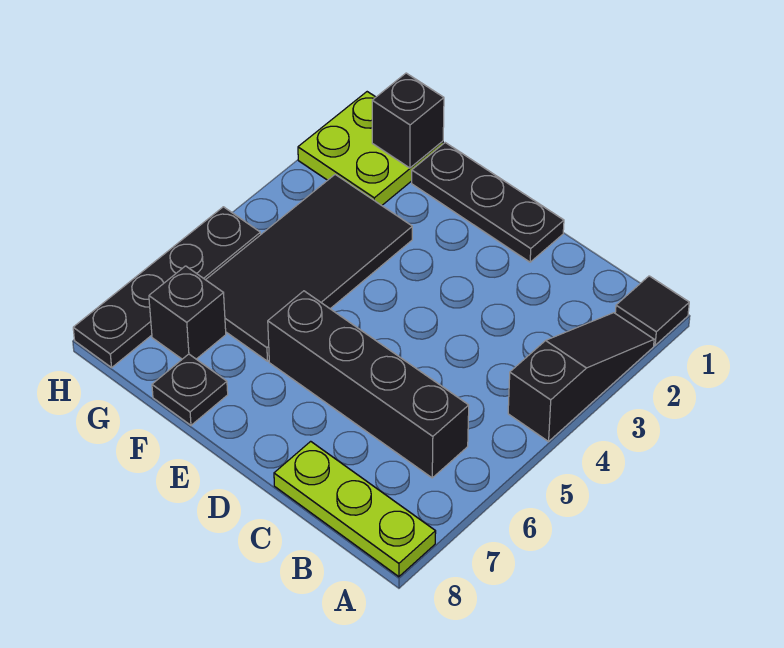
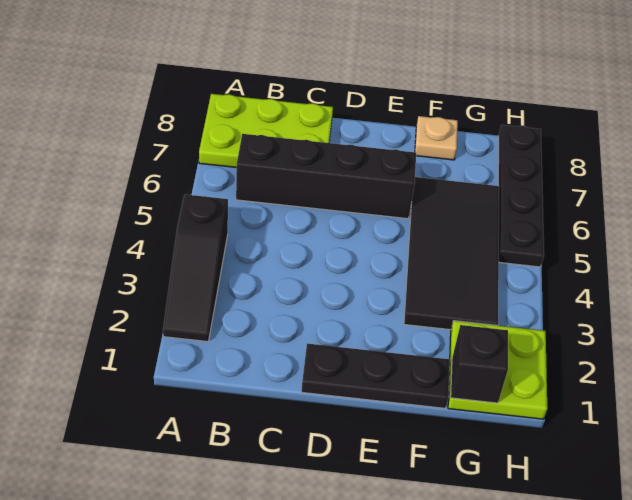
black tile A1 level 1 -> none
lime plate A8:C8 level 1 -> lime plate A7:C8 level 1
black plate F8 level 1 -> tan plate F8 level 1
black brick G7 level 1 -> none

